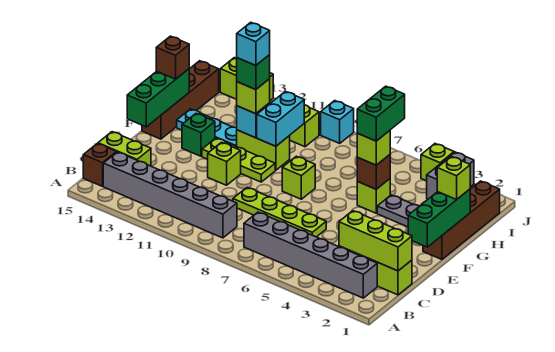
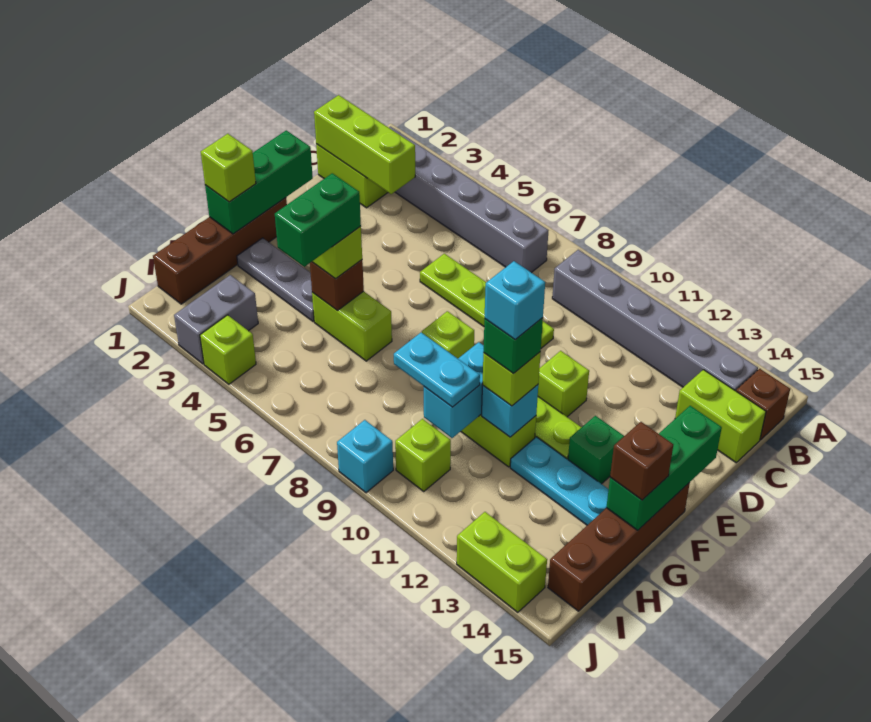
lime brick G5 level 1 -> lime brick G5:G6 level 1
none -> cyan plate H9:H10 level 3

